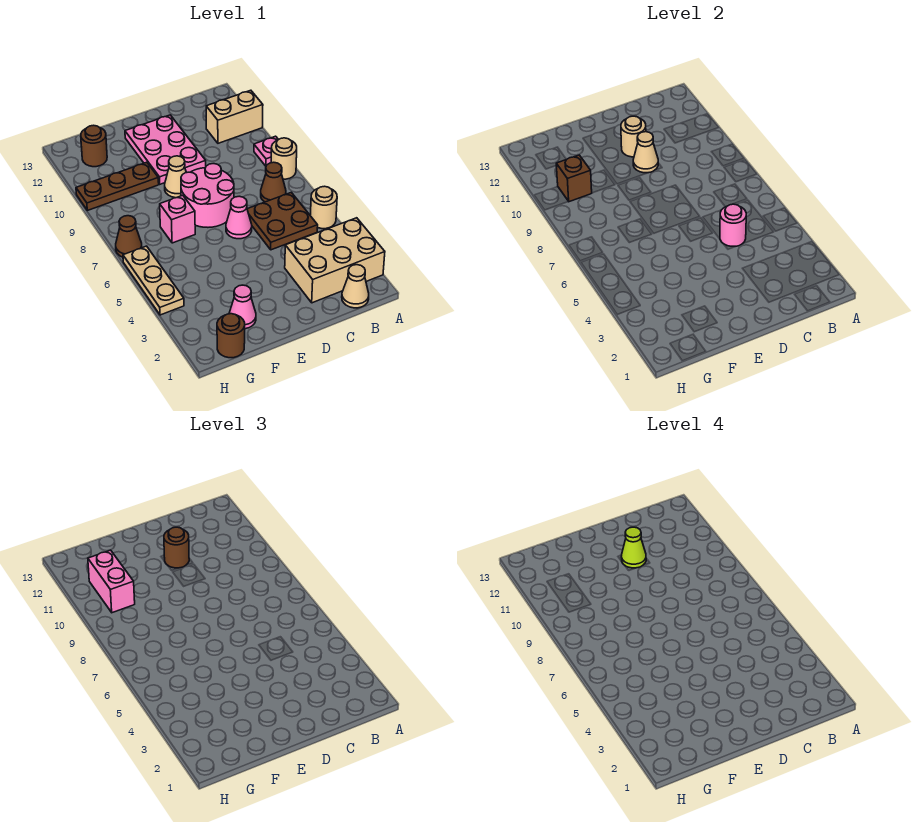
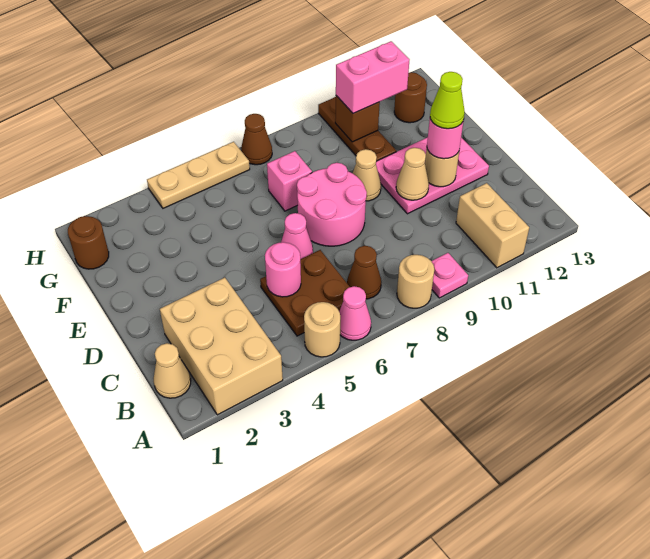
brown round brick D11 level 3 -> pink round brick D11 level 3
pink cone F2 level 1 -> pink cone A6 level 1

